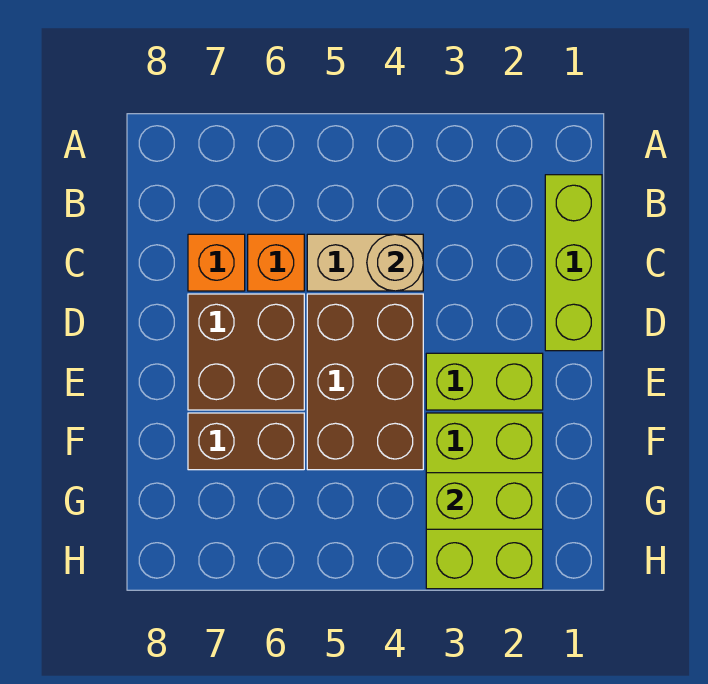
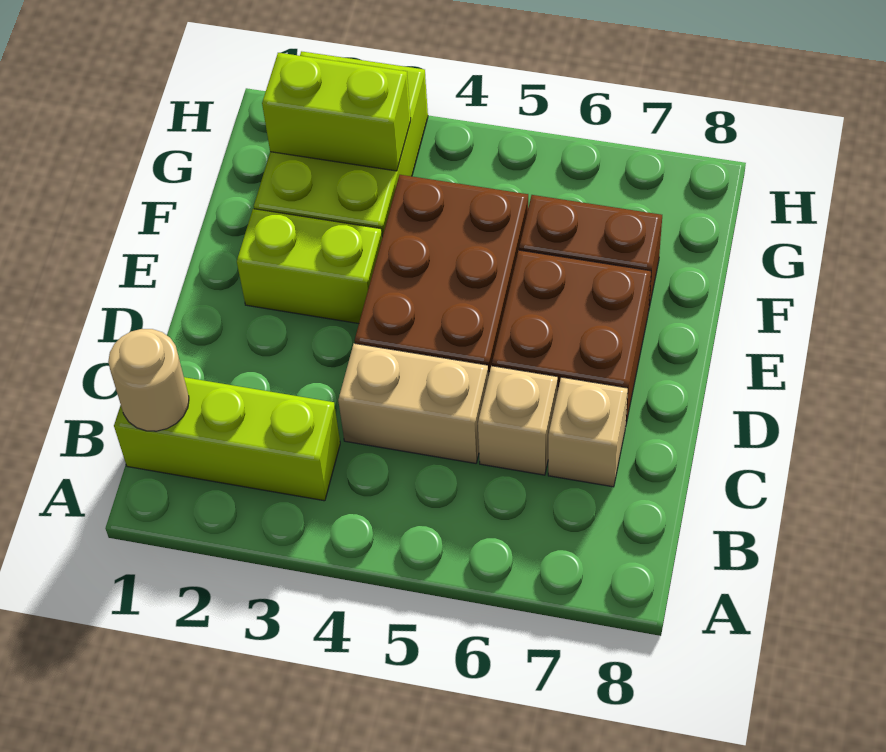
lime brick B1:D1 level 1 -> lime brick B1:B3 level 1
tan round brick C4 level 2 -> tan round brick B1 level 2
orange brick C6 level 1 -> tan brick C6 level 1
orange brick C7 level 1 -> tan brick C7 level 1

